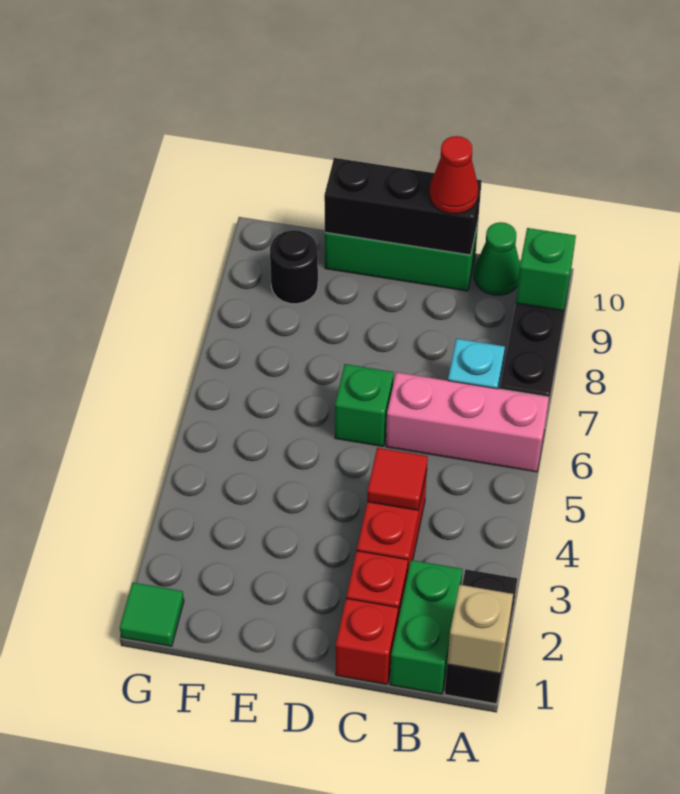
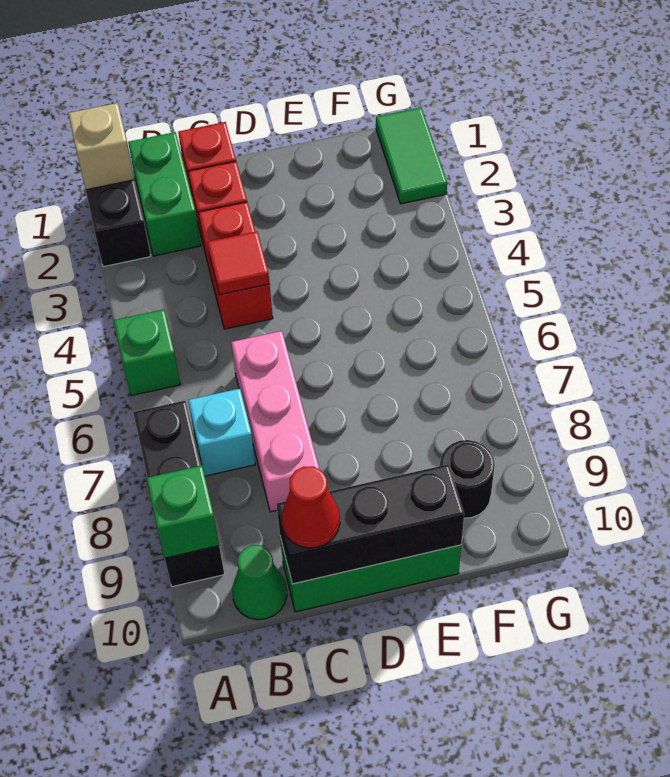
pink brick A6:C6 level 1 -> pink brick C6:C8 level 1
green brick D6 level 1 -> green brick A5 level 1
green tile G1 level 1 -> green tile G1:G2 level 1

